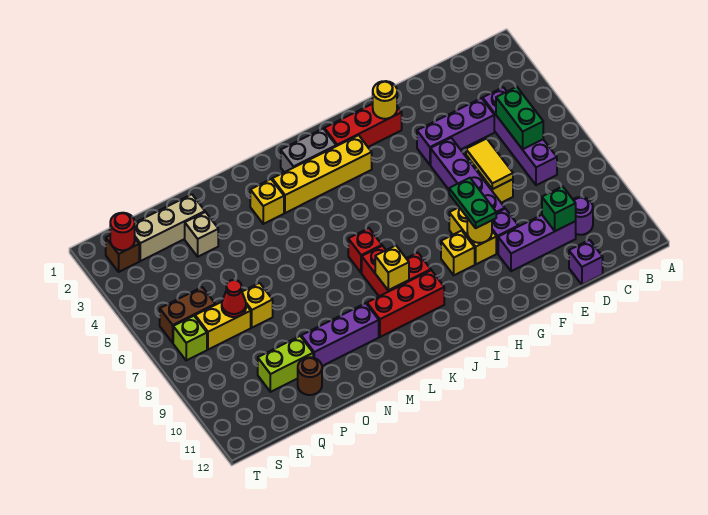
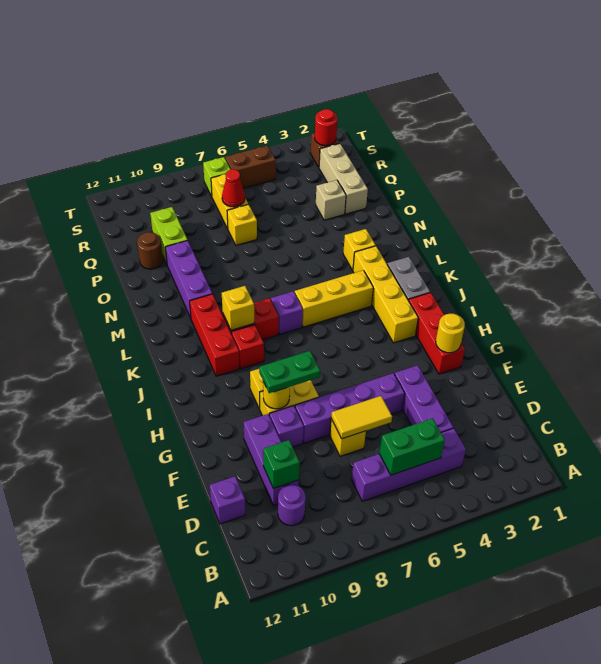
none -> yellow brick K4:K6 level 1
red brick K7 level 1 -> purple brick K7 level 1
brown brick R6:S6 level 1 -> brown brick S5:S6 level 1

